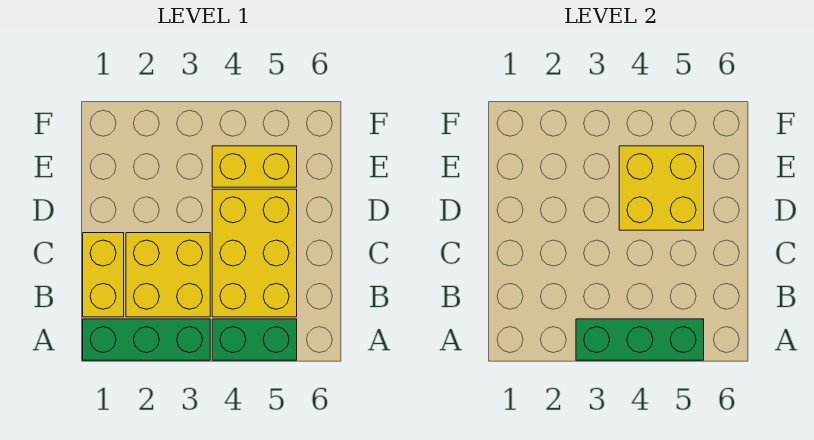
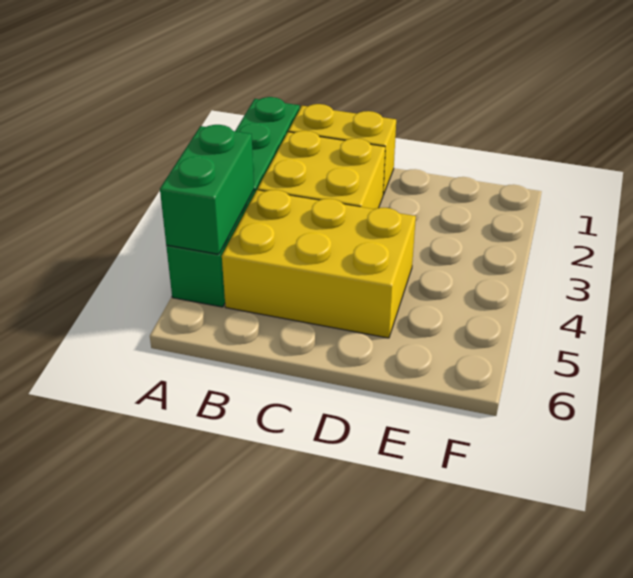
green brick A3:A5 level 2 -> green brick A4:A5 level 2
yellow brick D4:E5 level 2 -> none
yellow brick E4:E5 level 1 -> none

